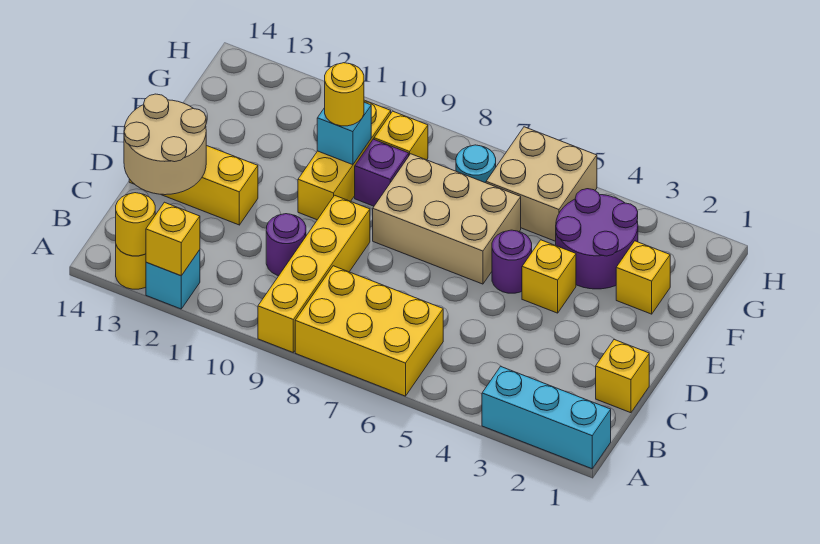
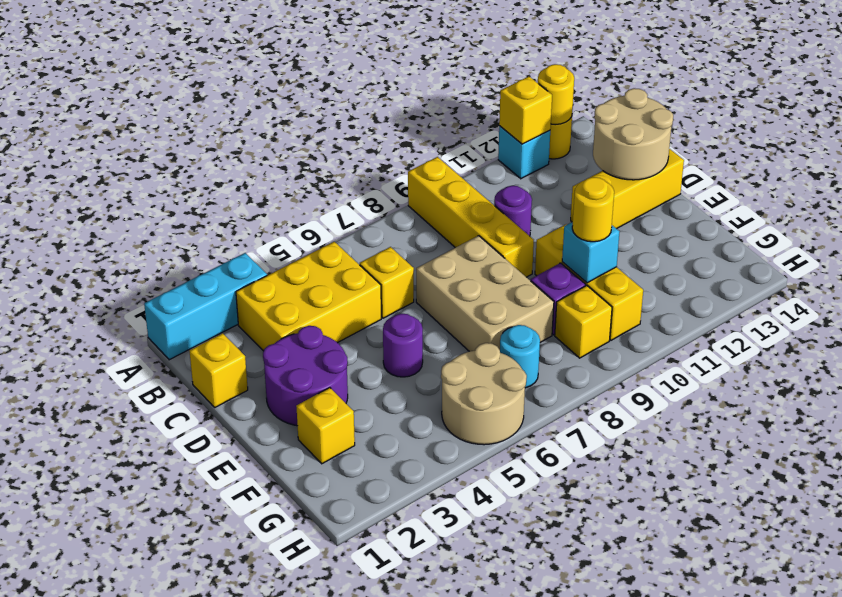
yellow brick A6:B8 level 1 -> yellow brick B3:C5 level 1
yellow brick E4 level 1 -> yellow brick C6 level 1
tan brick E6:F8 level 1 -> tan brick D7:F8 level 1
purple round brick F3:G4 level 1 -> purple round brick D2:E3 level 1
tan brick G5:H6 level 1 -> tan round brick G5:H6 level 1

